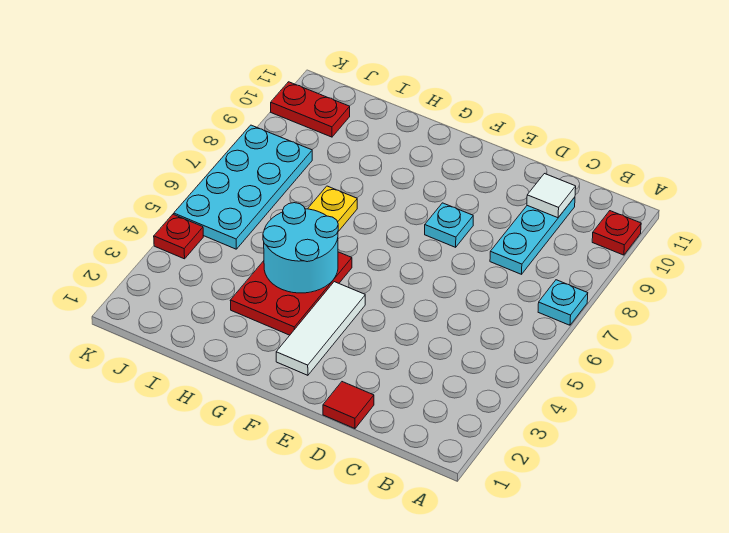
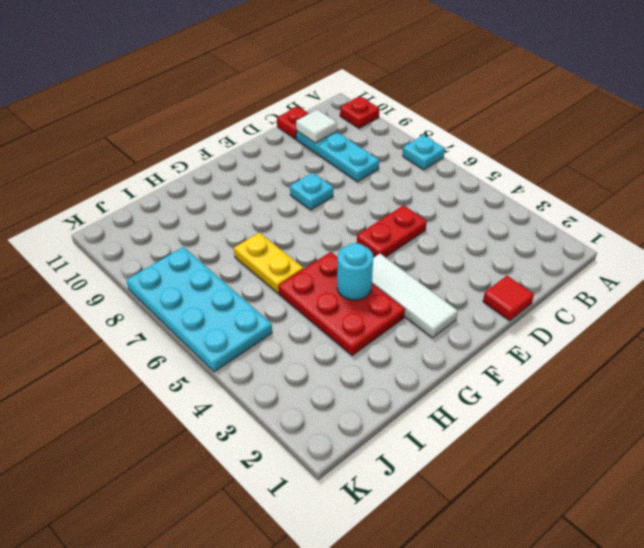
cyan round brick G4:H5 level 2 -> cyan round brick G4 level 2
red plate J10:K10 level 1 -> red plate D5:E5 level 1
red plate K4 level 1 -> red plate C11 level 1

